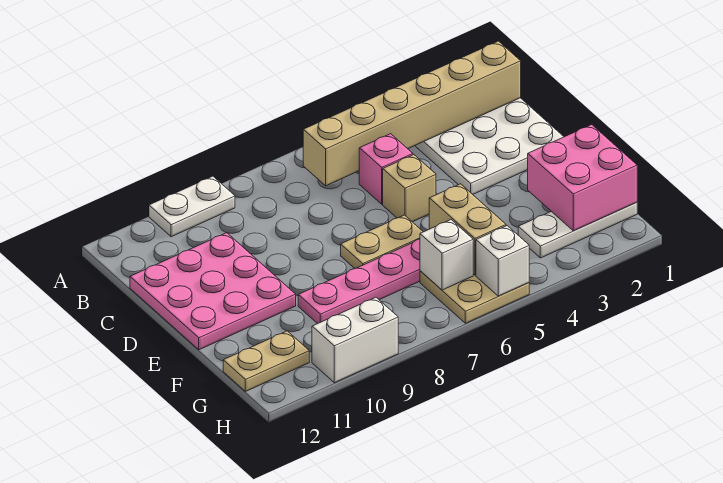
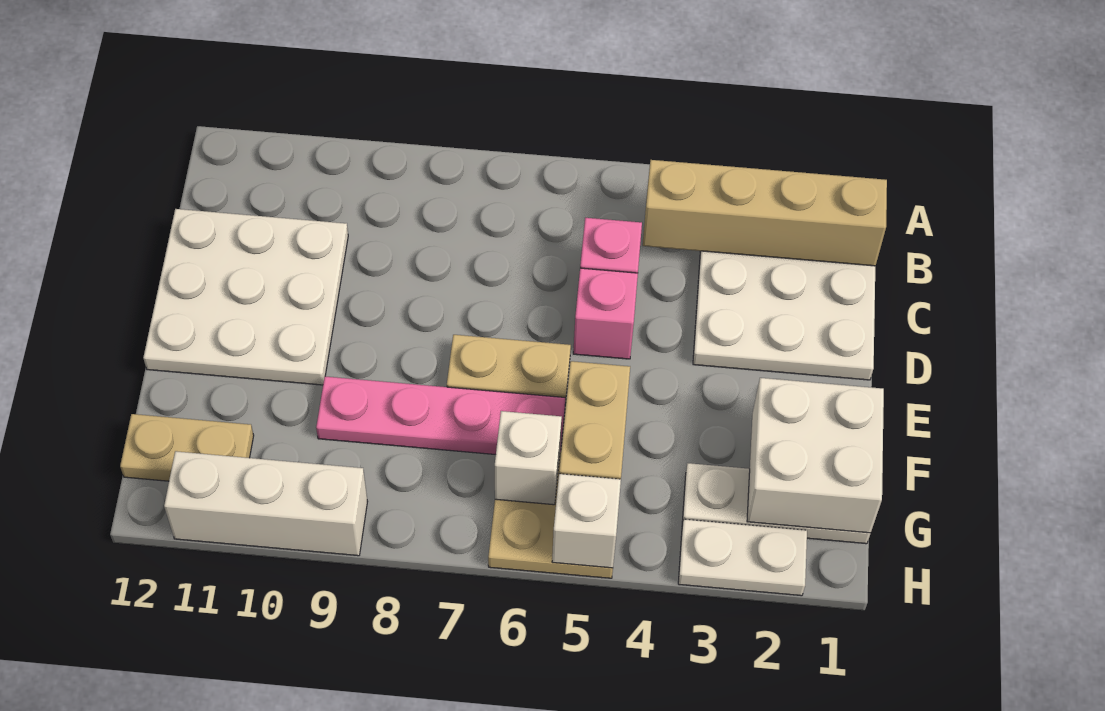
white plate A9:A10 level 1 -> white plate H2:H3 level 1
tan brick B1:B6 level 2 -> tan brick B1:B4 level 2
pink plate C10:E12 level 1 -> white plate C10:E12 level 1
tan brick D5 level 1 -> pink brick D5 level 1
pink brick F1:G2 level 2 -> white brick F1:G2 level 2
white brick H9:H10 level 1 -> white brick H9:H11 level 1

